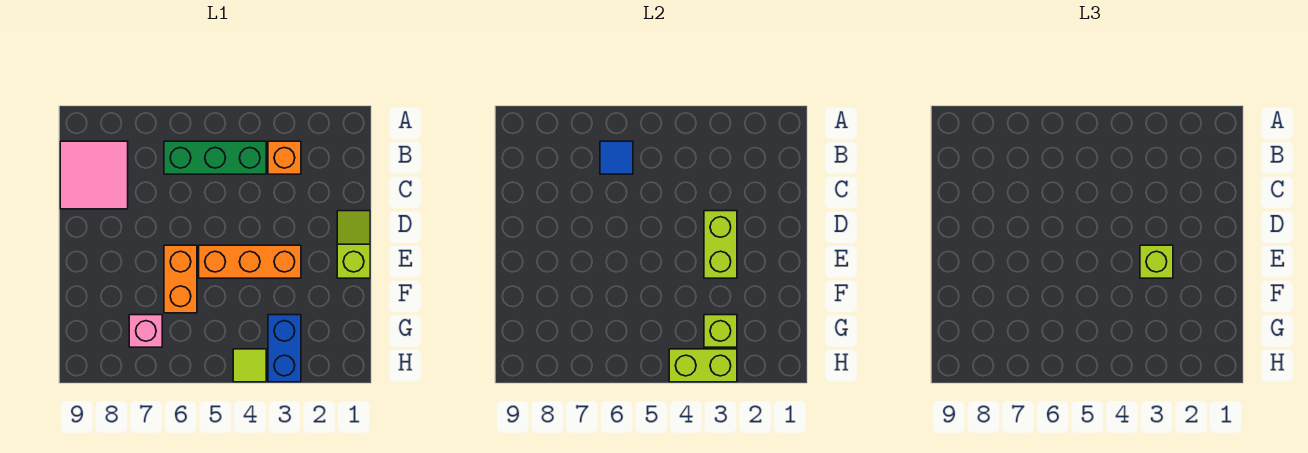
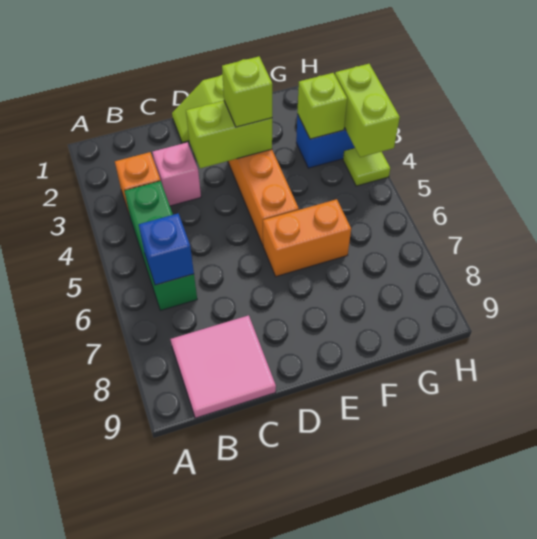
blue tile B6 level 2 -> blue brick B6 level 2
pink brick G7 level 1 -> pink brick C3 level 1

